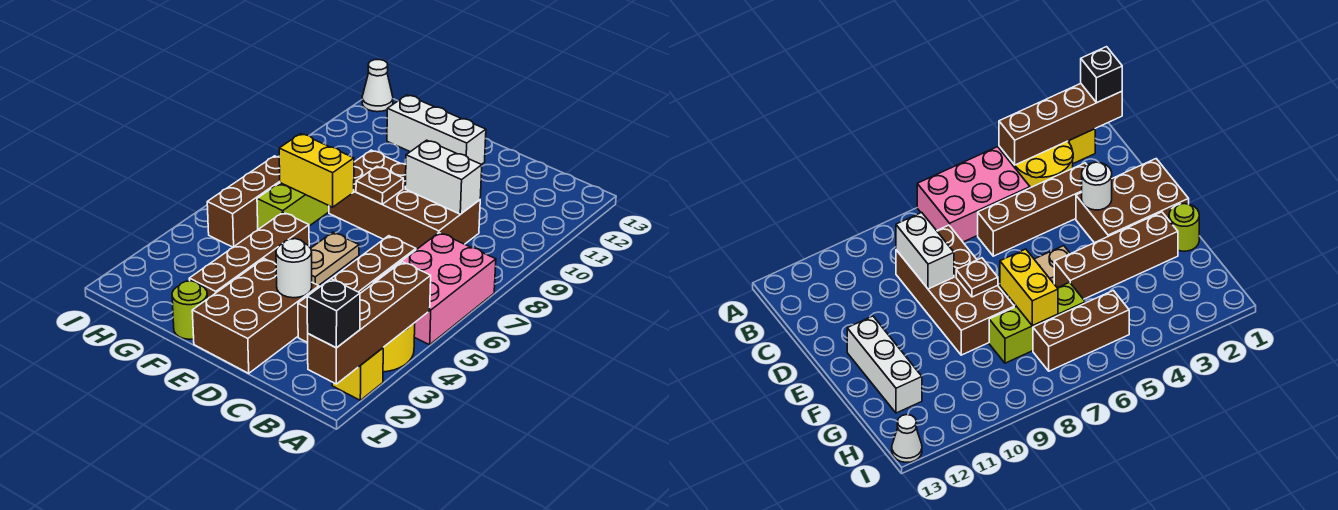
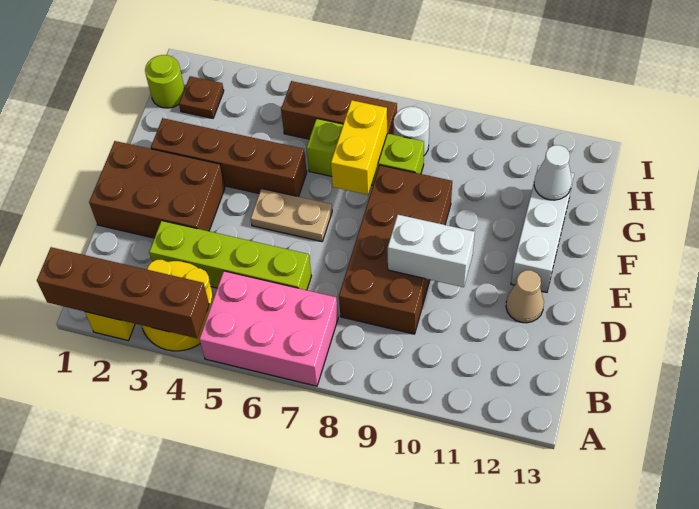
black brick A1 level 3 -> none
brown brick C3:C6 level 1 -> lime brick C3:C6 level 1
white brick C9:D9 level 2 -> white brick D9:D10 level 2
white round brick D3 level 2 -> white round brick H8 level 1
none -> tan cone D12 level 1
brown plate E8 level 2 -> brown plate H2 level 1
lime round brick F1 level 1 -> lime round brick H1 level 1
white cone I13 level 1 -> white cone G12 level 2

